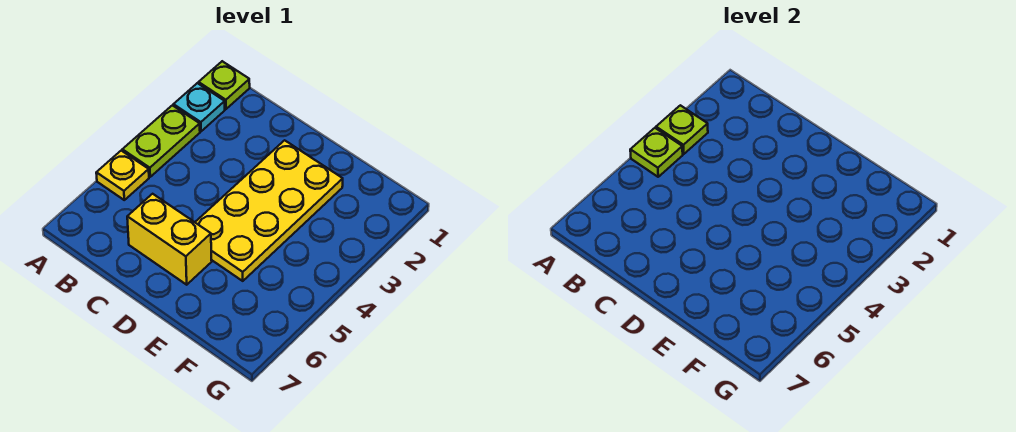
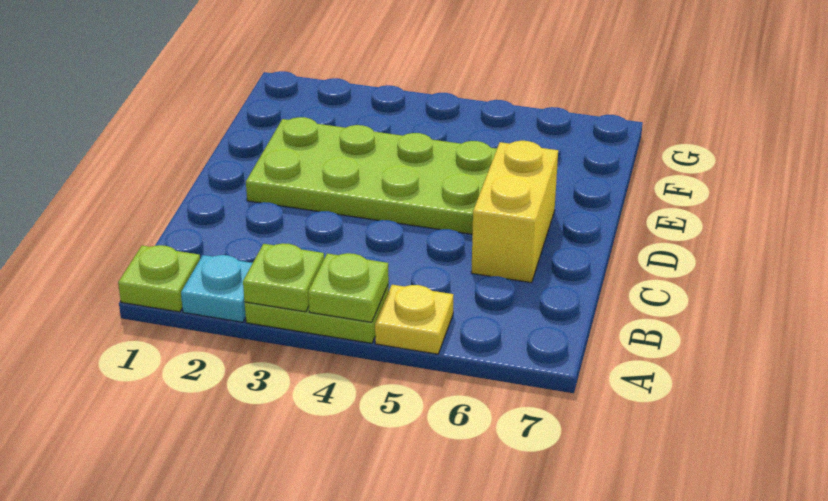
yellow plate D2:E5 level 1 -> lime plate D2:E5 level 1

